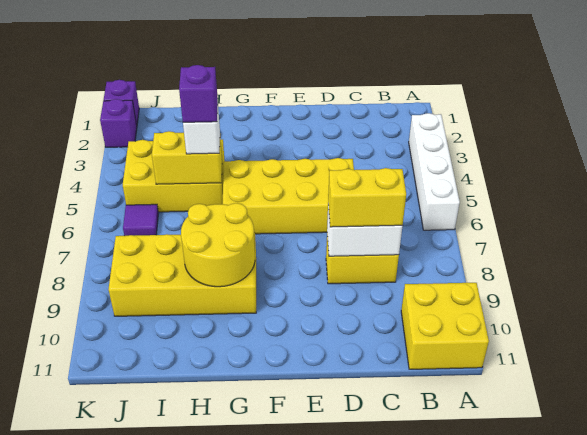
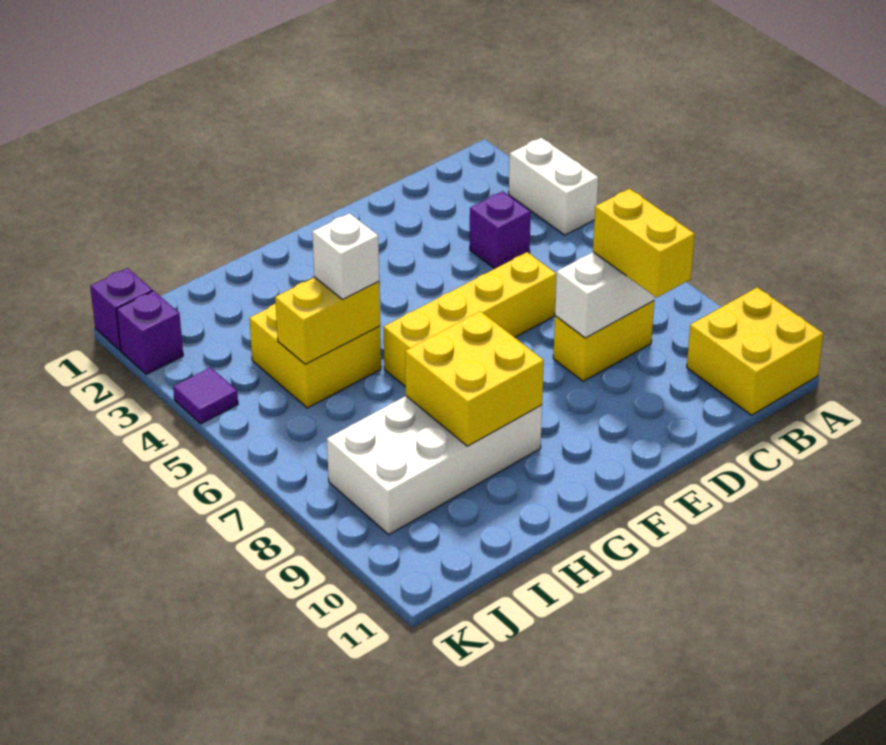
white brick A3:A6 level 1 -> white brick A3:A4 level 1
yellow brick C8:D8 level 3 -> yellow brick C8:C9 level 3
yellow brick D5:G6 level 1 -> yellow brick D6:G6 level 1
yellow brick G8:J9 level 1 -> white brick G8:J9 level 1
yellow round brick G8:H9 level 2 -> yellow brick G8:H9 level 2
yellow brick H4:J5 level 1 -> yellow brick H4:I5 level 1
purple brick H5 level 4 -> purple brick C4 level 1
purple tile J6 level 1 -> purple tile K4 level 1

